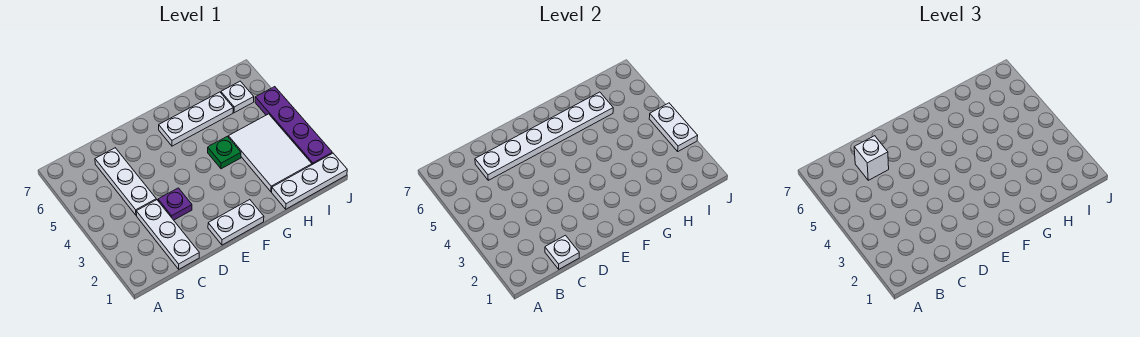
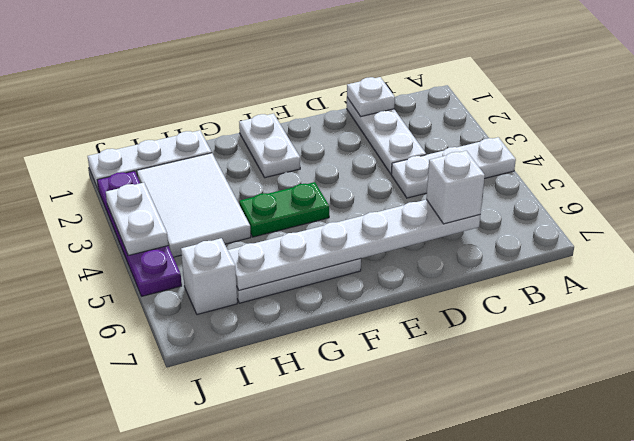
white plate C4:C6 level 1 -> white plate A4:C4 level 1
purple plate D3 level 1 -> none
white plate E1:F1 level 1 -> white plate F1:F2 level 1
green plate G4 level 1 -> green plate F4:G4 level 1
white plate I6 level 1 -> white brick I6 level 1

